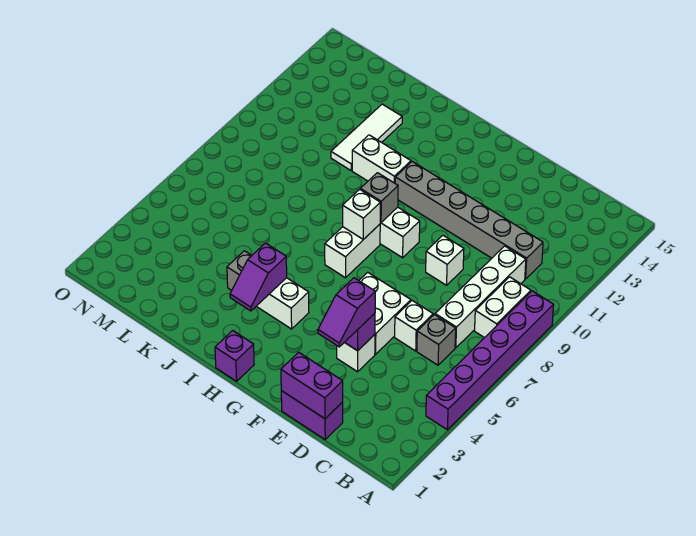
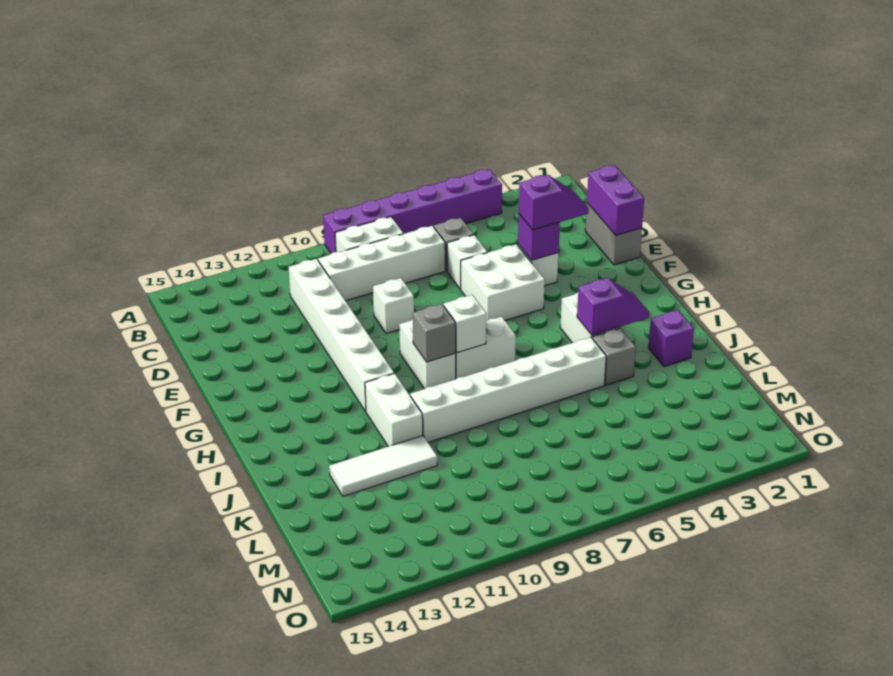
grey brick C11:H11 level 1 -> white brick C11:H11 level 1
purple brick D1:E1 level 1 -> grey brick D1:E1 level 1
purple brick H1 level 1 -> purple brick J2 level 1
none -> white brick J5:J10 level 1

